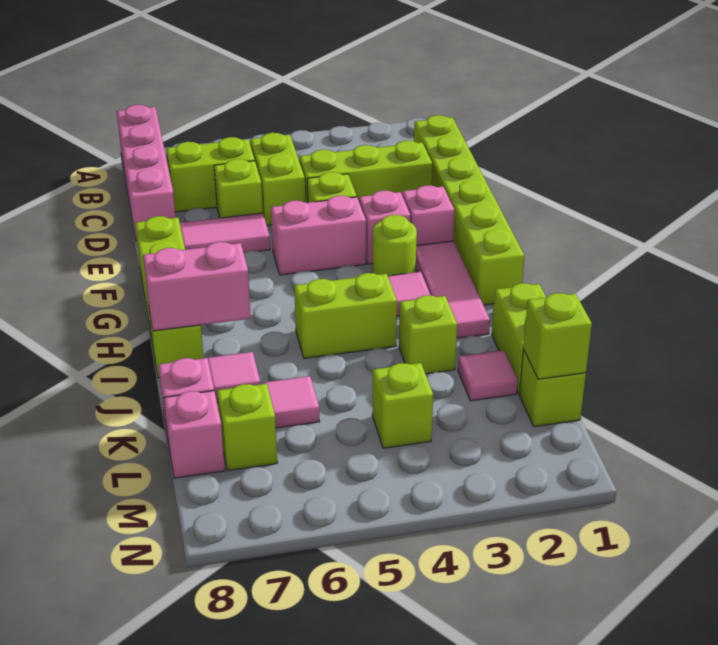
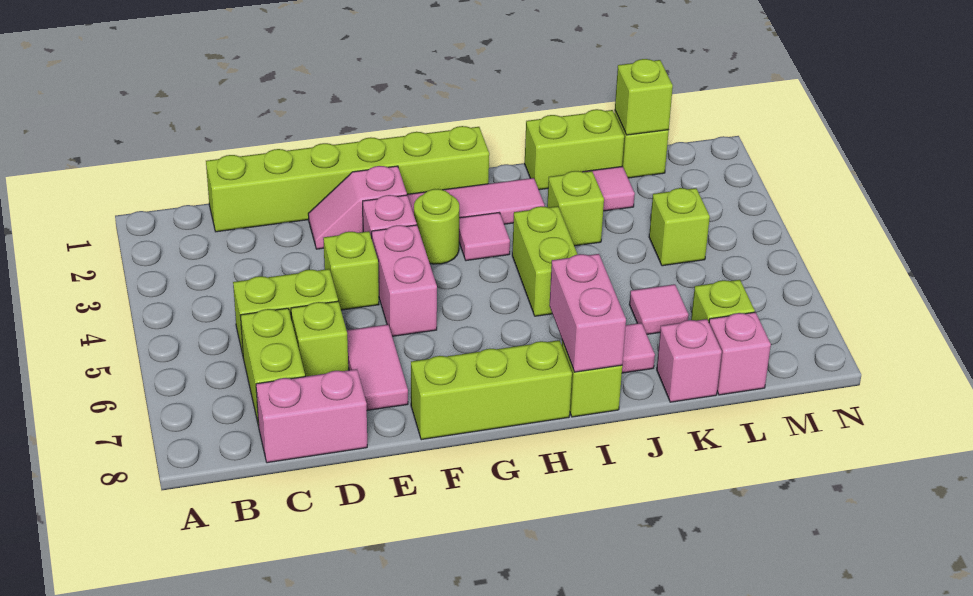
pink brick A8:D8 level 1 -> pink brick C8:D8 level 1
lime brick D2:D4 level 1 -> none

